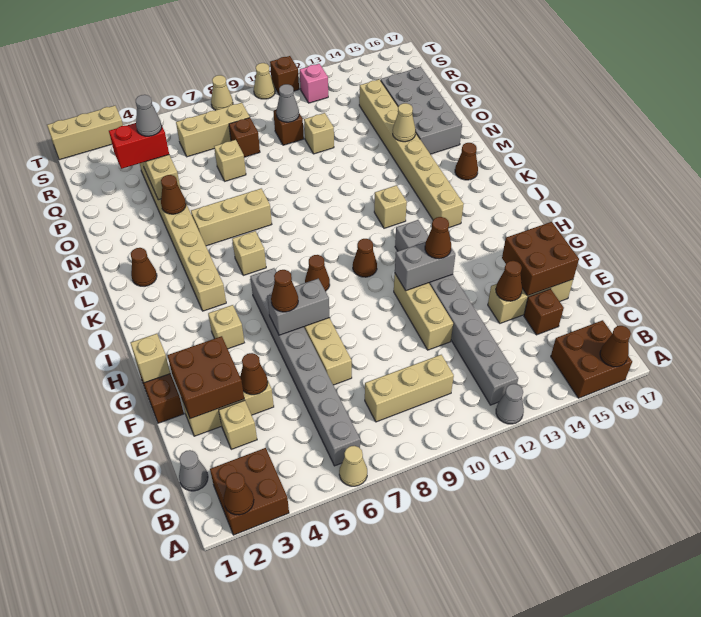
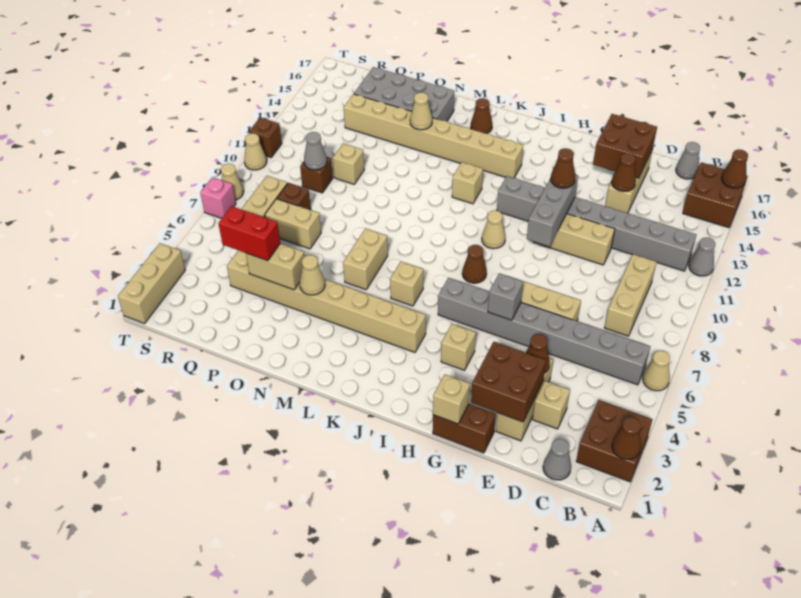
brown brick D15 level 1 -> none
grey brick G6:G7 level 2 -> grey brick G6 level 2
brown cone G6 level 3 -> none
grey brick G11:G12 level 2 -> grey brick G10:G12 level 2
brown cone I10 level 1 -> tan cone I10 level 1
brown cone L2 level 1 -> none
tan brick M5:M7 level 1 -> tan brick M6:M7 level 1
brown cone N4 level 2 -> tan cone N4 level 2
red brick P3:P4 level 3 -> red brick P4:Q4 level 3
grey cone P4 level 4 -> grey cone C17 level 1
tan brick P7 level 1 -> tan brick P7:Q7 level 1
pink brick S12 level 1 -> pink brick T7 level 1

